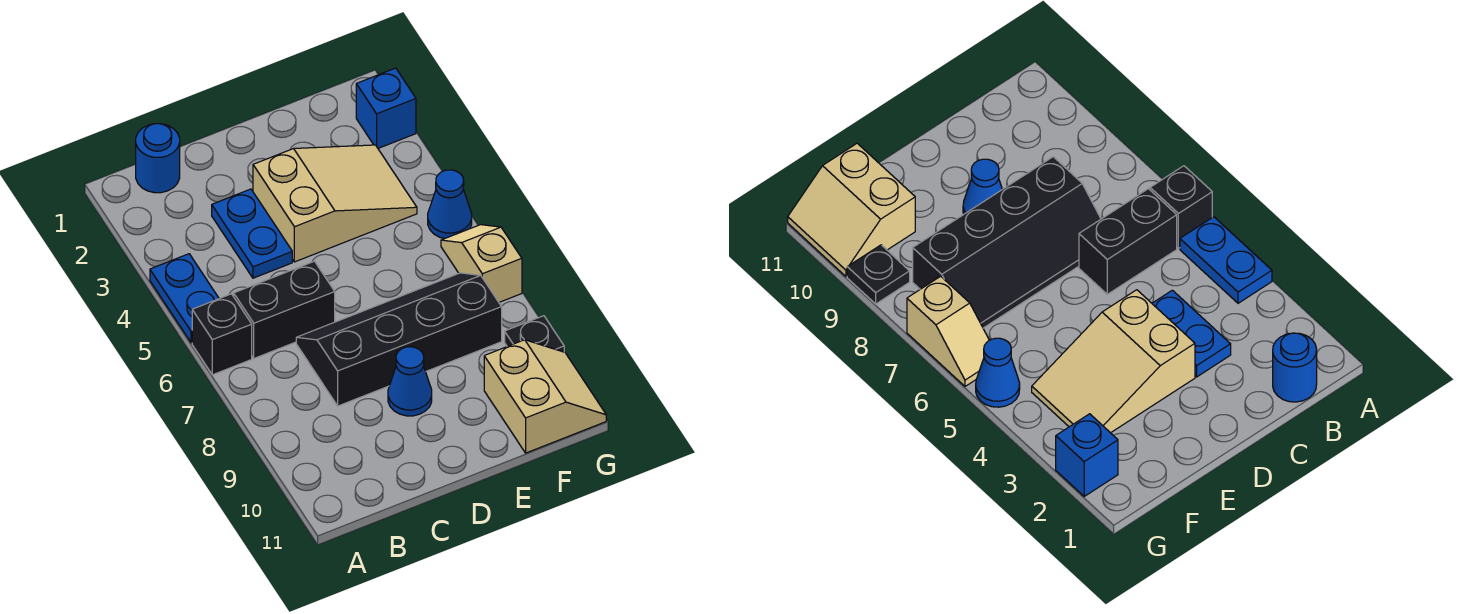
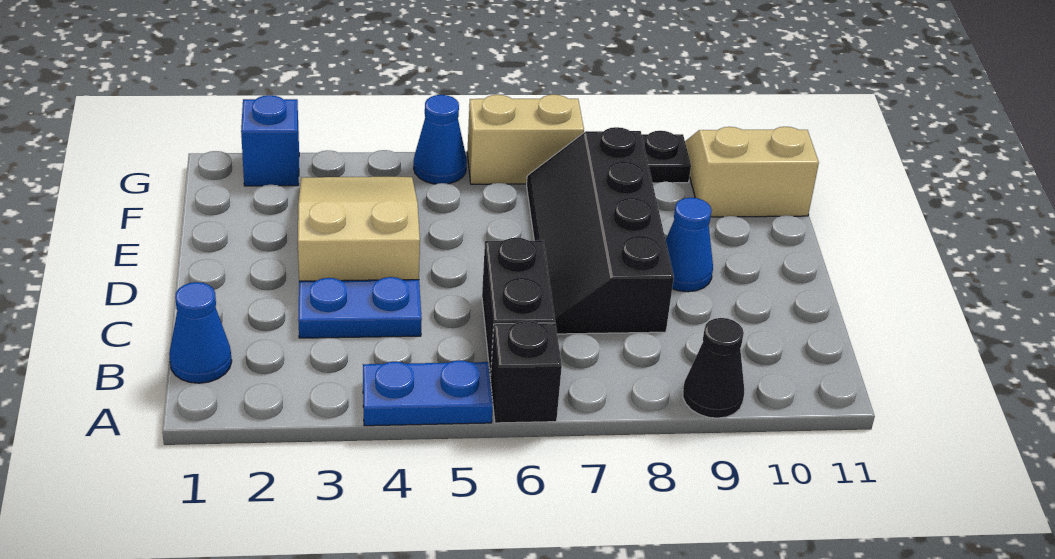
none -> black cone A9 level 1
blue round brick B1 level 1 -> blue cone B1 level 1
tan slope G6:G7 level 1 top 7 -> tan brick G6:G7 level 1

